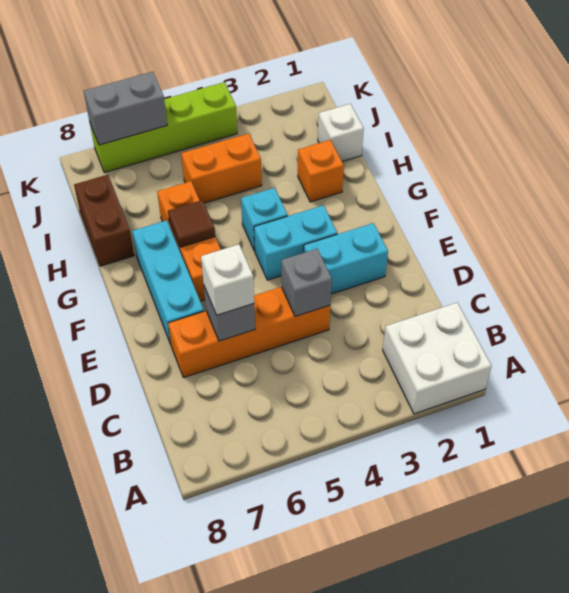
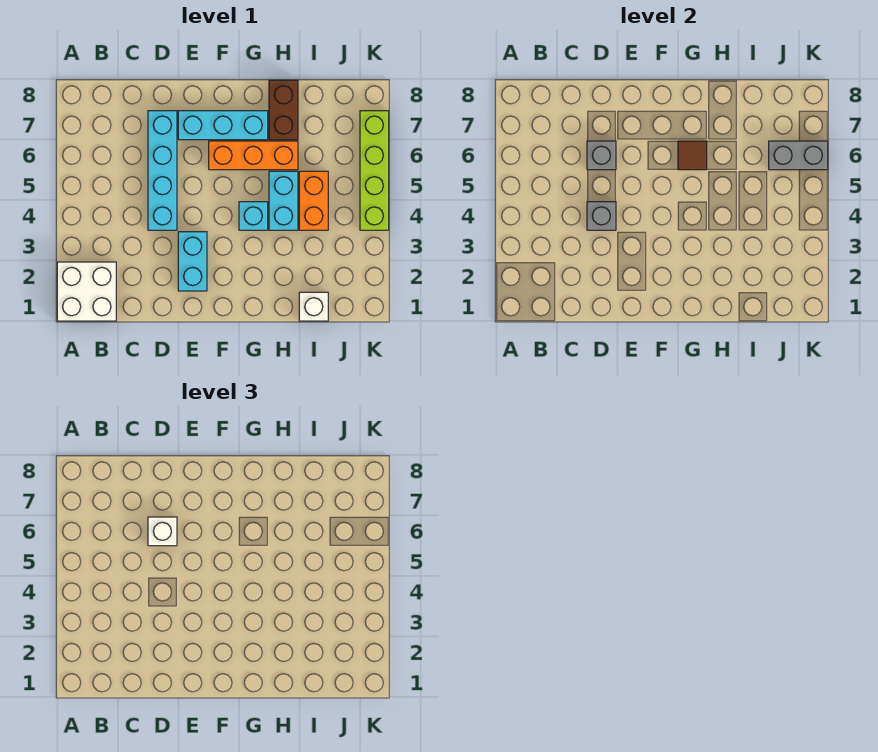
orange brick D4:D7 level 1 -> cyan brick D4:D7 level 1
cyan brick F3:F4 level 1 -> cyan brick H4:H5 level 1
orange brick H2 level 1 -> none
brown brick H8:I8 level 1 -> brown brick H7:H8 level 1
grey brick K6:K7 level 2 -> grey brick J6:K6 level 2

